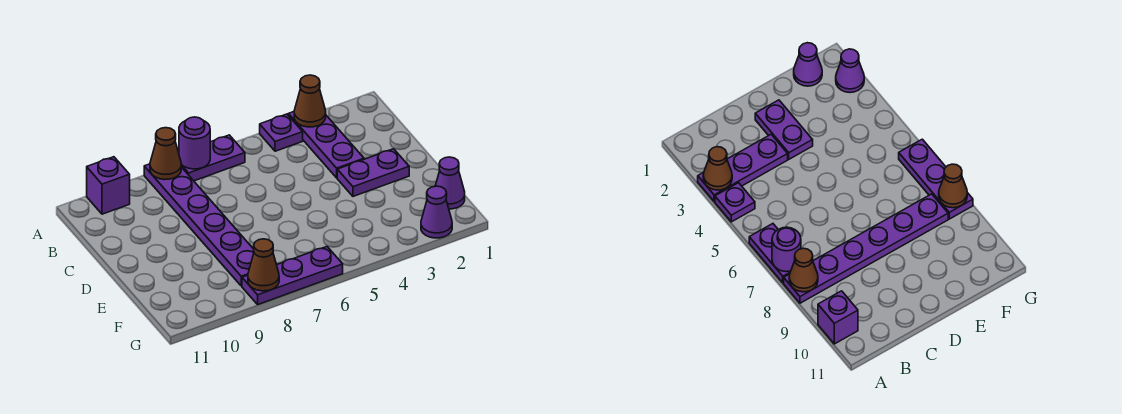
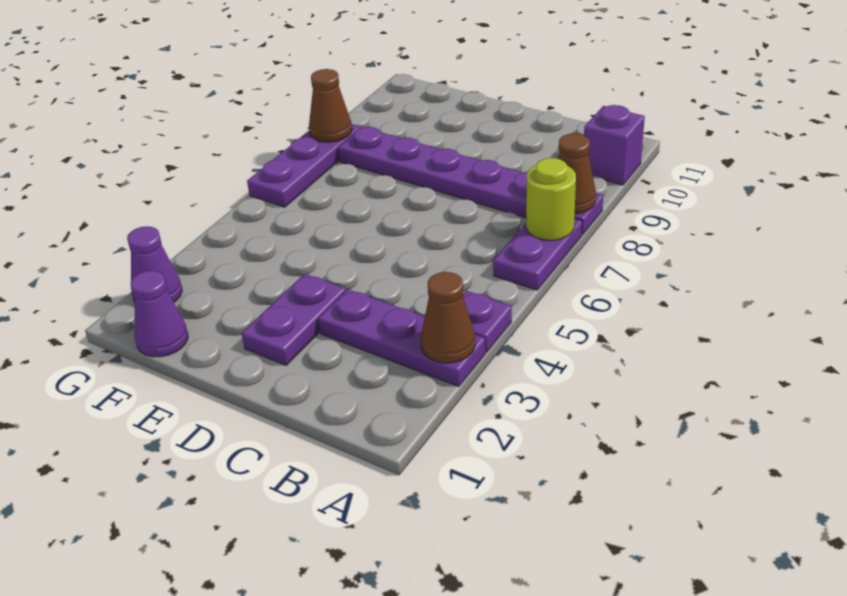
purple round brick A7 level 2 -> lime round brick A7 level 2

